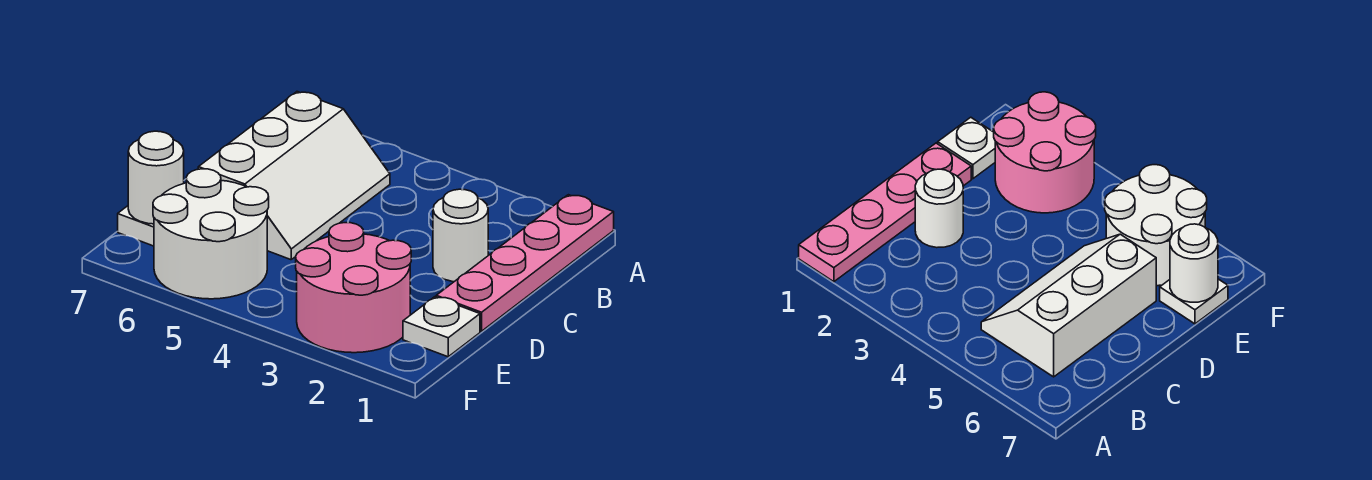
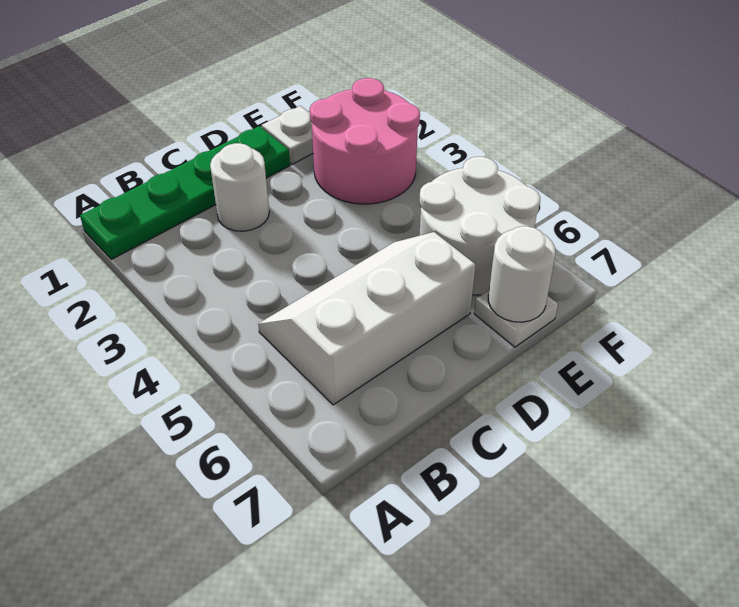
pink plate A1:D1 level 1 -> green plate A1:D1 level 1

